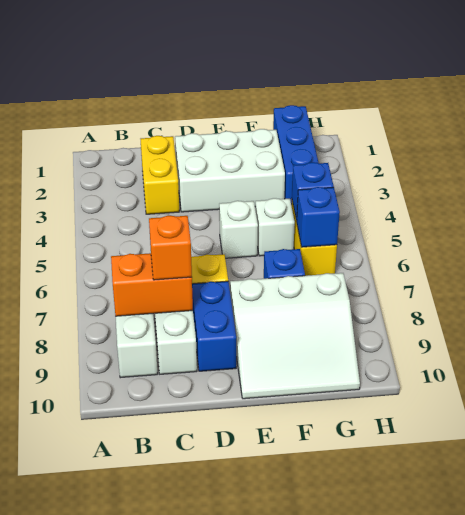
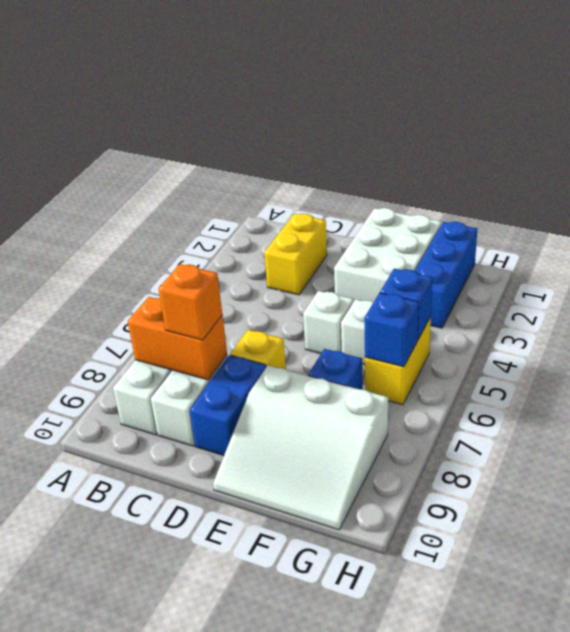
white brick D2:F3 level 1 -> white brick E1:F3 level 1

